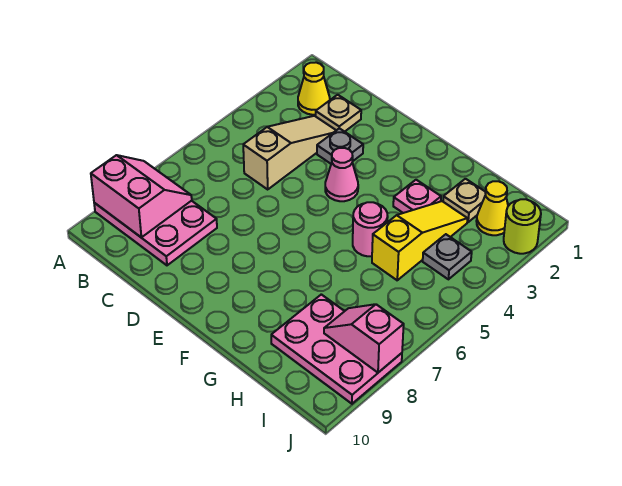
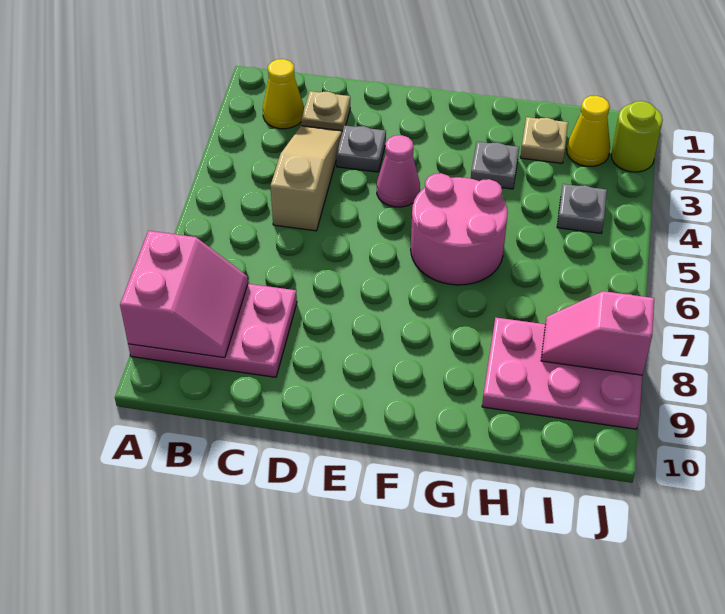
pink slope A8:B9 level 2 top 9 -> pink slope A8:B9 level 2 top A
pink plate G3 level 1 -> grey plate G3 level 1
pink round brick G5 level 1 -> pink round brick F5:G6 level 1
yellow slope H3:H5 level 1 top 5 -> none

